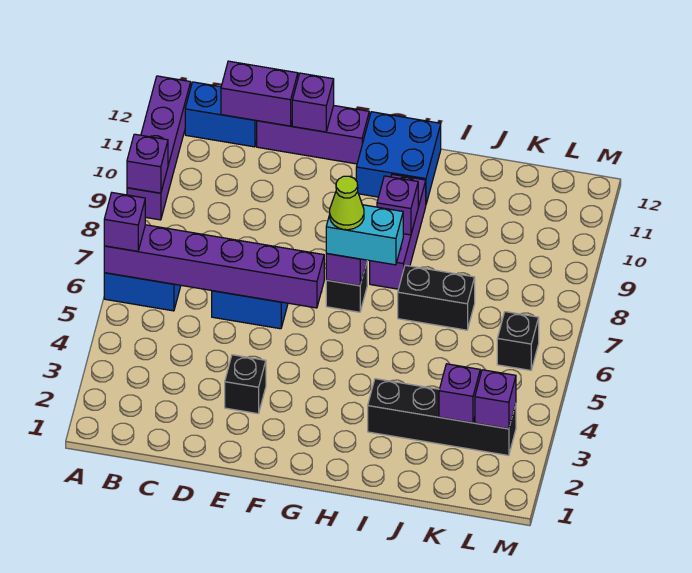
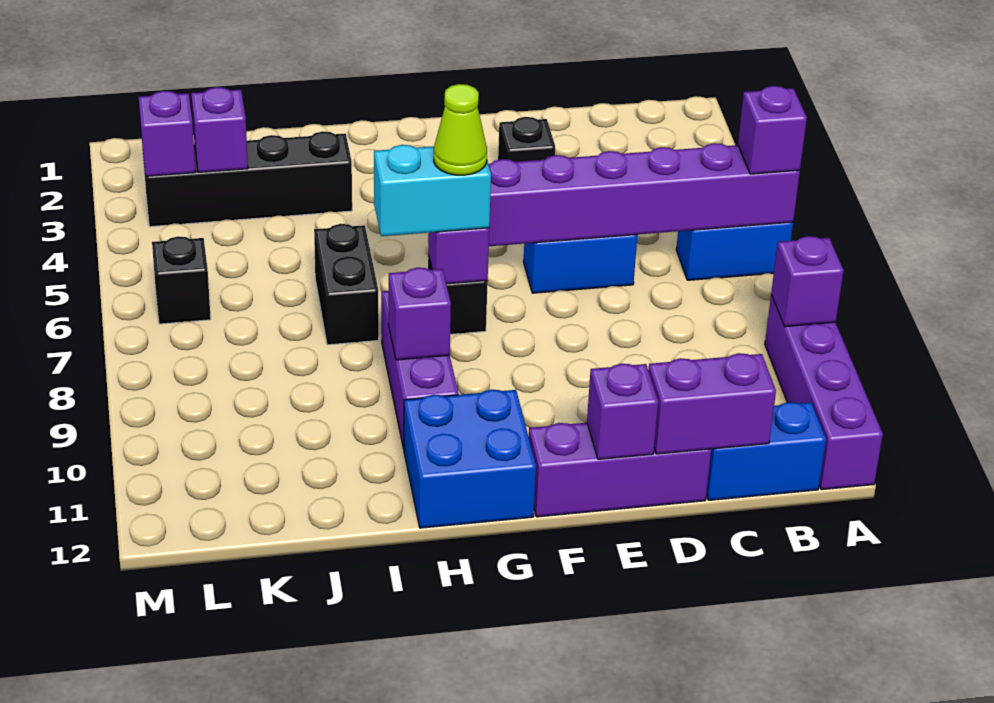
black brick I7:J7 level 1 -> black brick I6:I7 level 1

